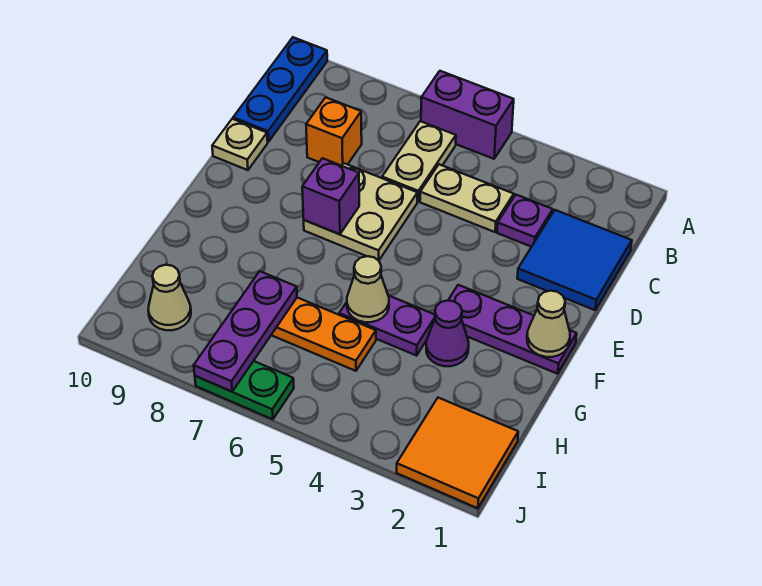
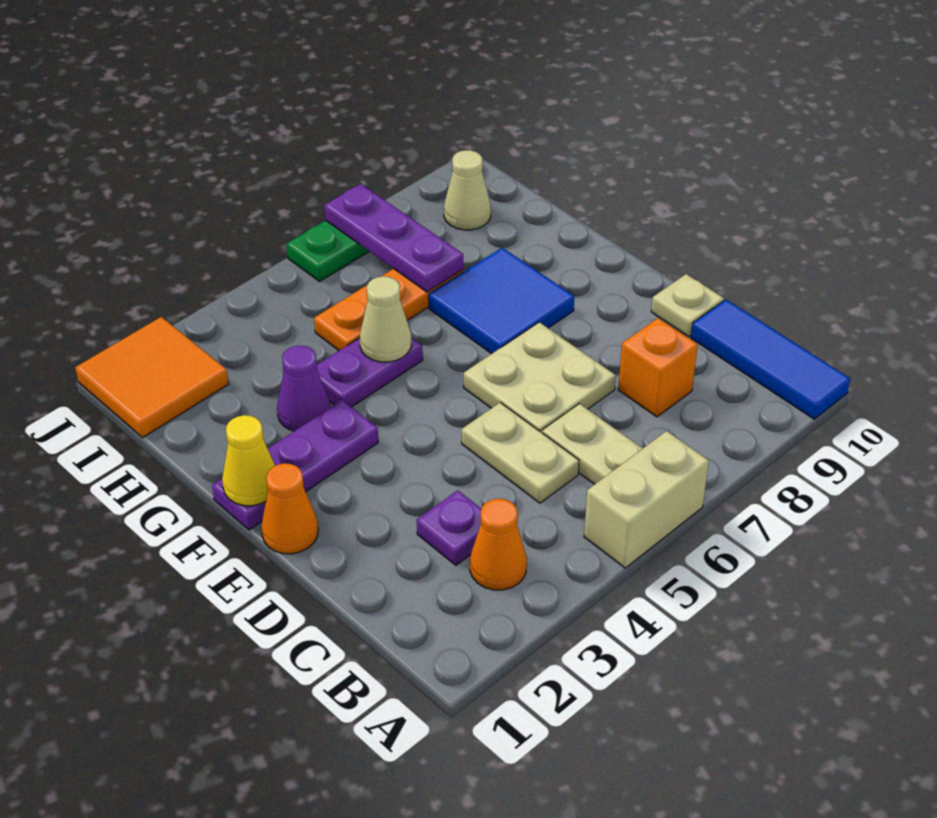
purple brick A5:A6 level 1 -> tan brick A5:A6 level 1
blue plate A10:C10 level 1 -> blue tile A10:C10 level 1
none -> orange cone B3 level 1
blue tile C1:D2 level 1 -> blue tile F7:G8 level 1
tan plate C4:C5 level 1 -> tan plate C5:D5 level 1
none -> orange cone E1 level 1
purple brick E7 level 2 -> none
tan cone F1 level 2 -> yellow cone F1 level 2

